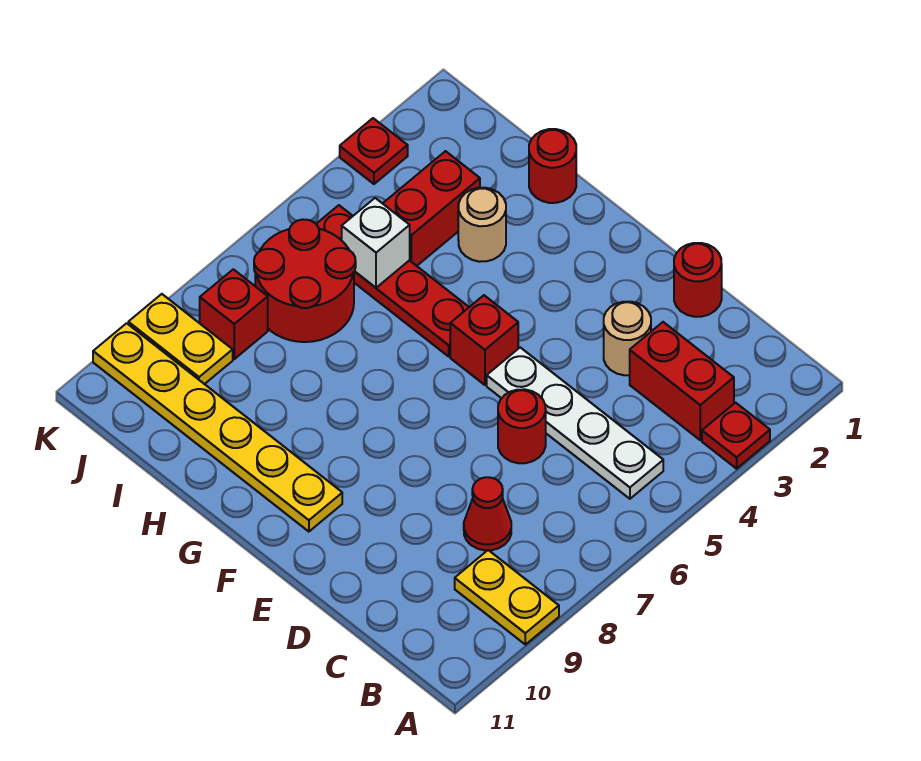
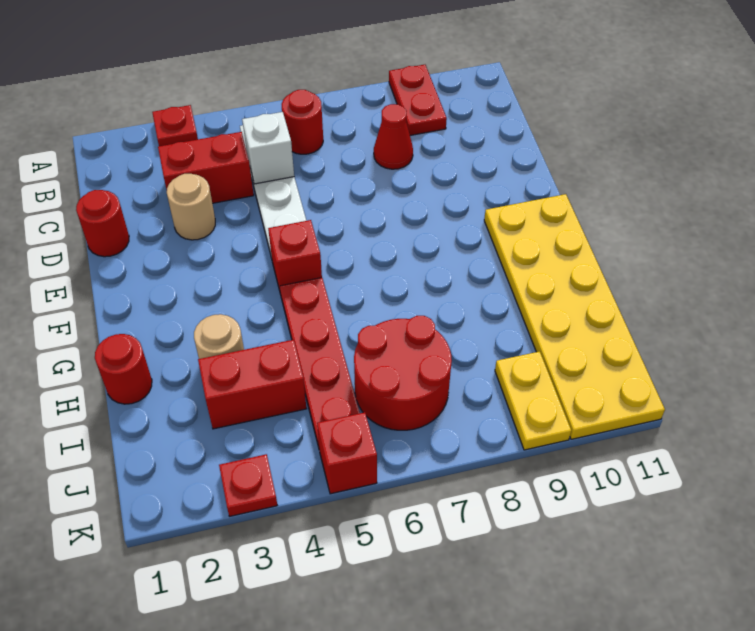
yellow plate A9:B9 level 1 -> red plate A9:B9 level 1
red brick B3:C3 level 1 -> red brick C3:C4 level 1
red round brick D6 level 1 -> red round brick B6 level 1
yellow plate F10:K10 level 1 -> yellow plate F10:K11 level 1
white brick I5 level 2 -> white brick C5 level 2
red brick J8 level 1 -> red brick K5 level 1

